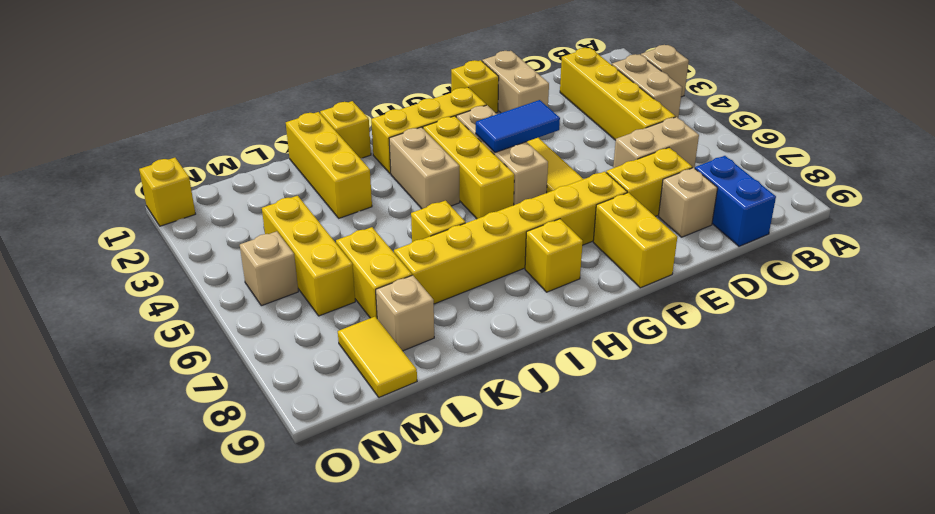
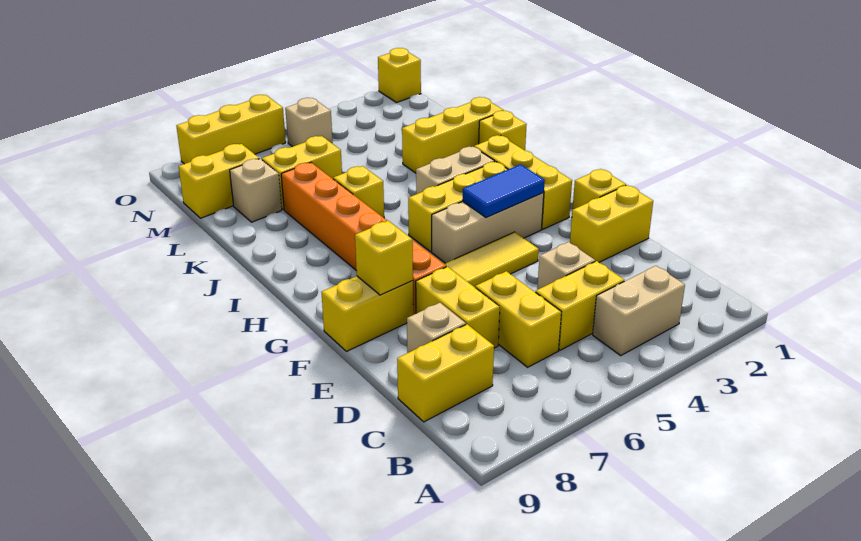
tan brick A3 level 1 -> tan brick D4 level 1
yellow brick C2:C5 level 1 -> yellow brick C4:C5 level 1
tan brick C6:D6 level 1 -> yellow brick C6:D6 level 1
blue brick C8:C9 level 1 -> yellow brick C8:C9 level 1
tan brick E1:E2 level 1 -> yellow brick E1:E2 level 1
blue tile F4:G4 level 2 -> blue tile G3:G4 level 2
yellow brick F7:K7 level 1 -> orange brick F7:K7 level 1
yellow brick H8 level 1 -> yellow brick F8 level 2
yellow brick M4:M6 level 1 -> yellow brick O6:O8 level 1
yellow tile M8:M9 level 1 -> yellow brick M8:M9 level 1

